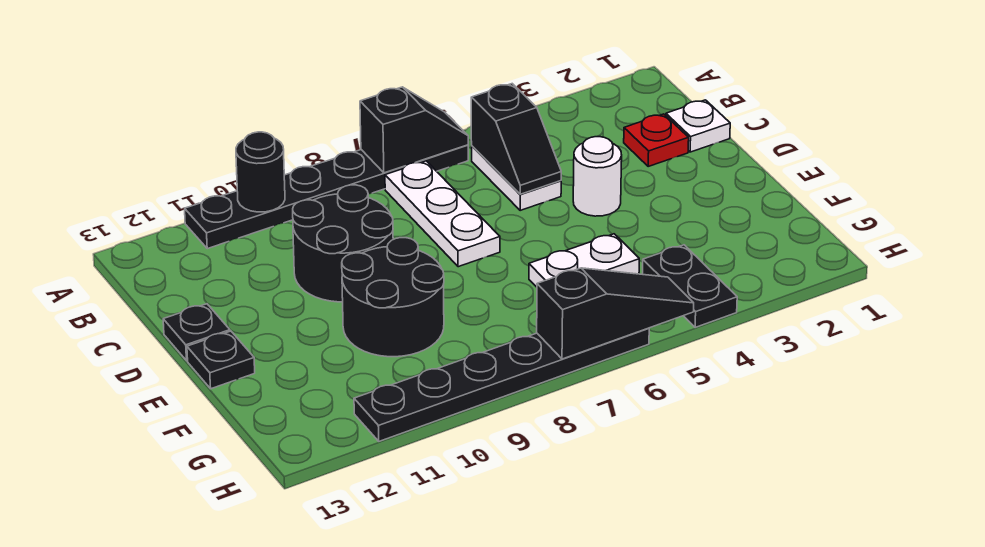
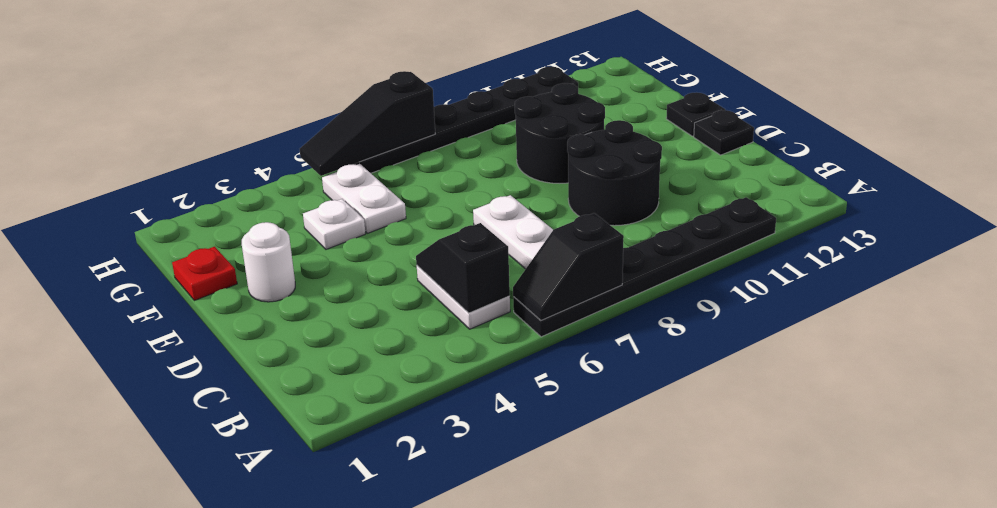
black round brick A10 level 2 -> none
white plate C1 level 1 -> white plate F4 level 1
red plate C2 level 1 -> red plate F1 level 1
white round brick D4 level 1 -> white round brick E2 level 1
white plate F5:F6 level 1 -> white plate F5:G5 level 1
black plate G4:H4 level 1 -> none

